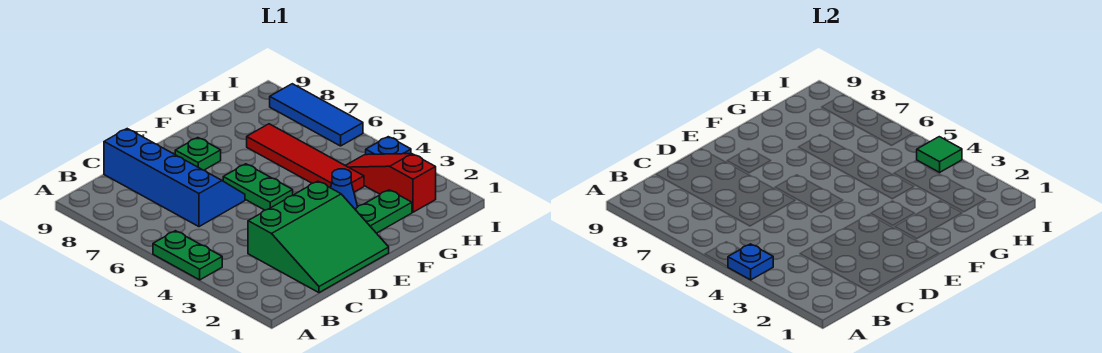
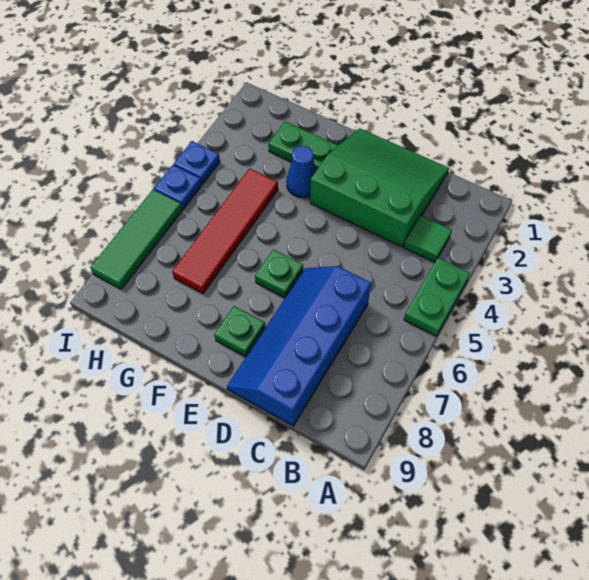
blue plate A4 level 2 -> blue plate I5 level 1
green plate E5:E6 level 1 -> green plate E6 level 1
red slope H2:H4 level 1 top 2 -> none
green tile I4 level 2 -> green tile B3 level 1
blue tile I6:I8 level 1 -> green tile I6:I8 level 1

